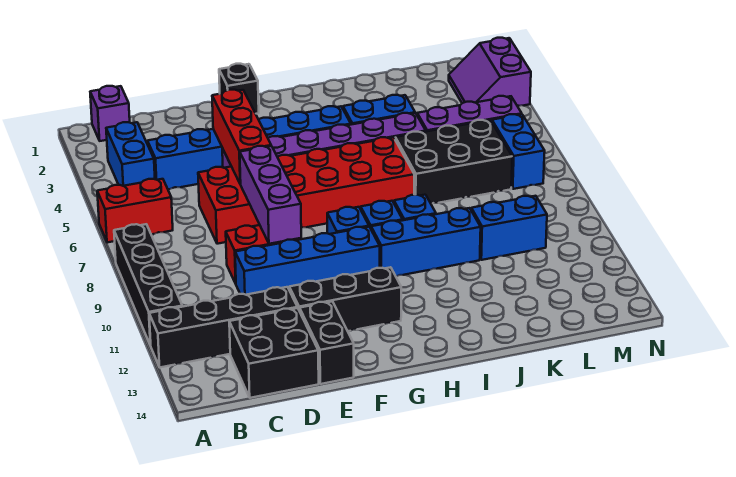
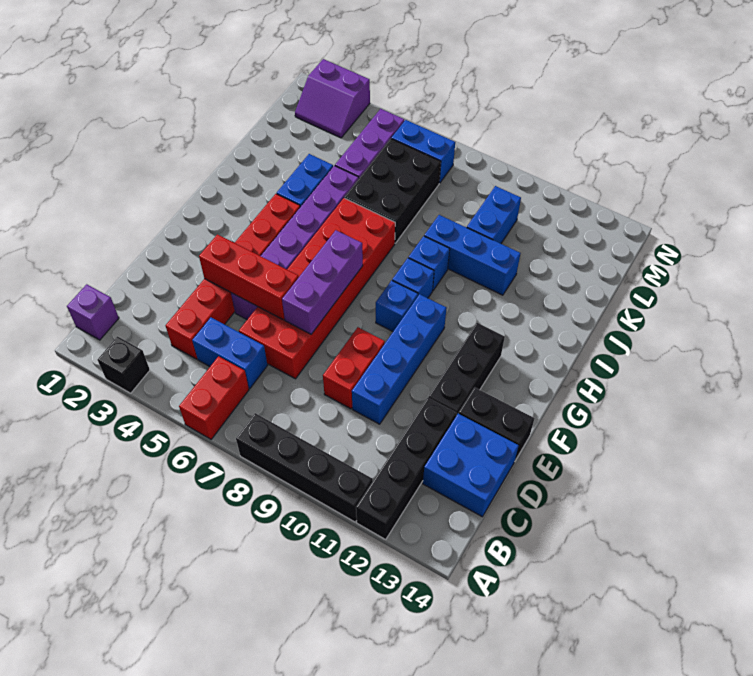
blue brick B3:B4 level 1 -> blue brick C5:C6 level 1
blue brick C4:H4 level 1 -> red brick C4:H4 level 1
black brick C13:D14 level 1 -> blue brick C13:D14 level 1
purple brick E7:E9 level 2 -> purple brick E7:G7 level 2
black brick F1 level 1 -> black brick A3 level 1
blue brick H10:J10 level 1 -> blue brick J9:J11 level 1

